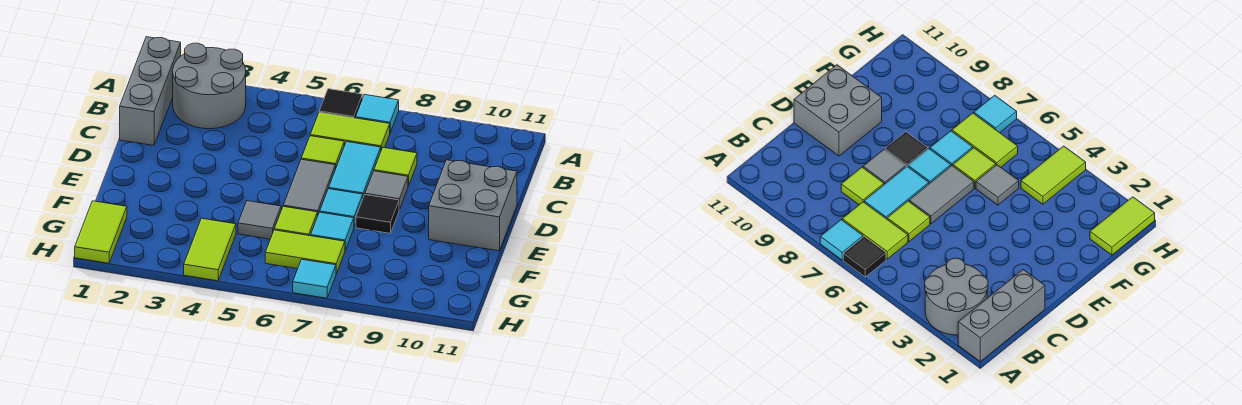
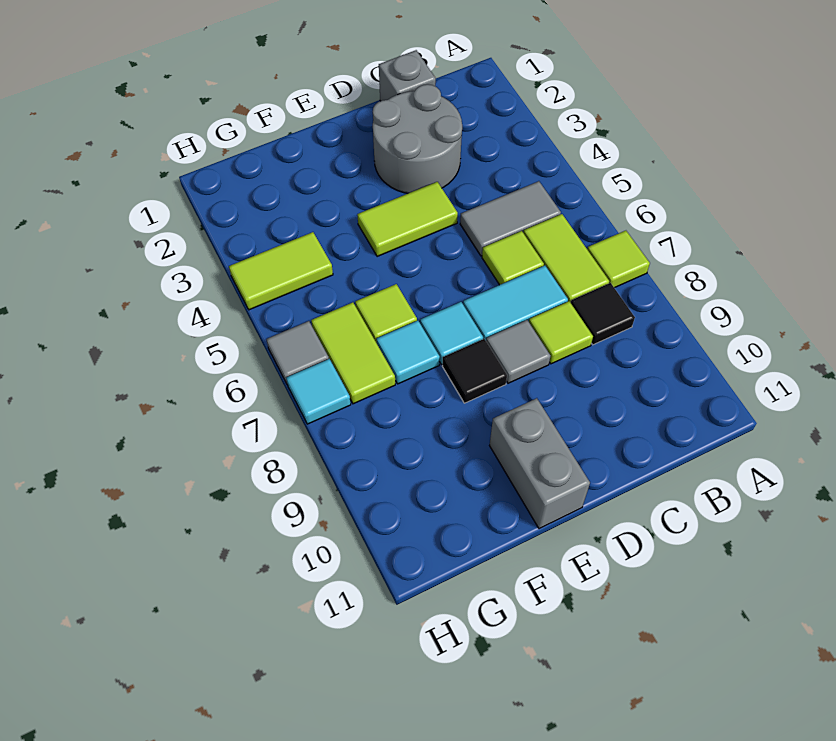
grey brick A1:C1 level 1 -> grey brick C1 level 1
grey round brick A2:B3 level 1 -> grey round brick C2:D3 level 1
black tile A6 level 1 -> black tile B8 level 1
cyan tile A7 level 1 -> lime tile A7 level 1
grey tile D6:E6 level 1 -> grey tile B5:C5 level 1
grey brick D10:E11 level 1 -> grey brick E10:E11 level 1
grey tile F5 level 1 -> grey tile H6 level 1
lime tile G1:H1 level 1 -> lime tile D4:E4 level 1

